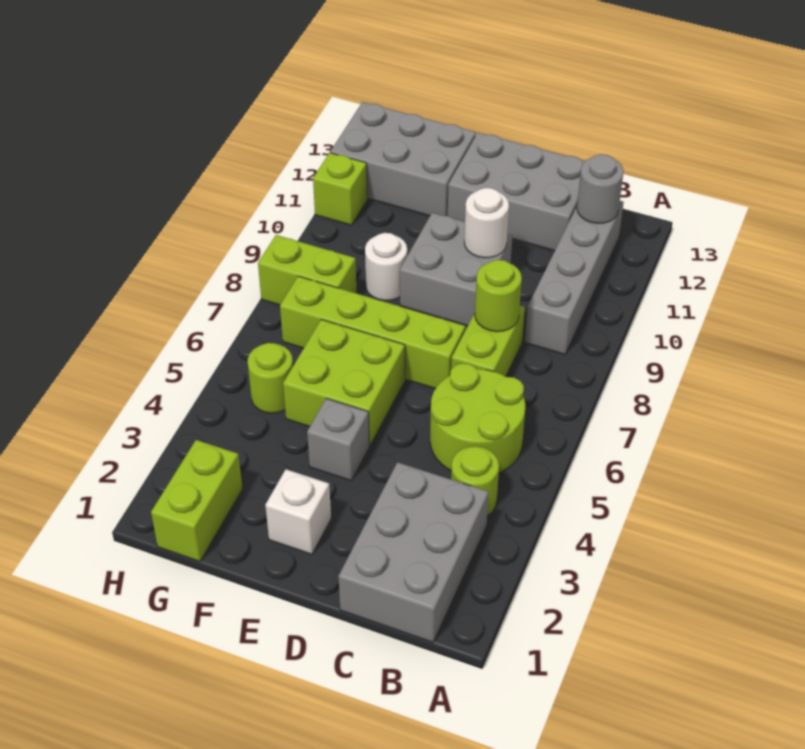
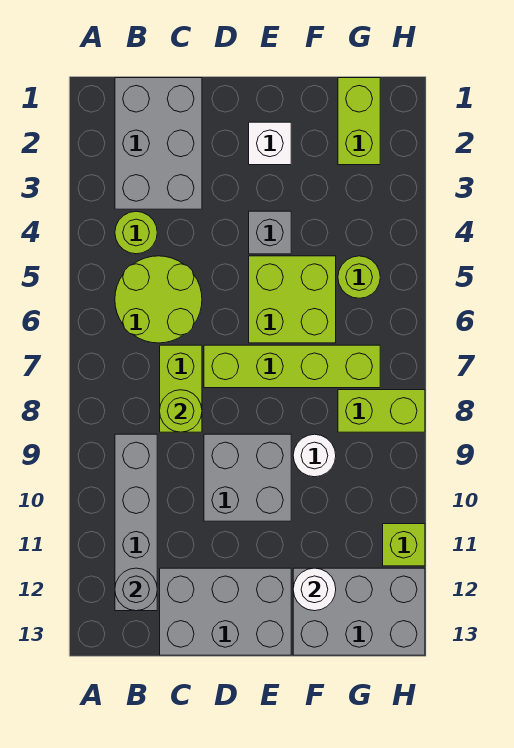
white round brick D10 level 2 -> white round brick F12 level 2

